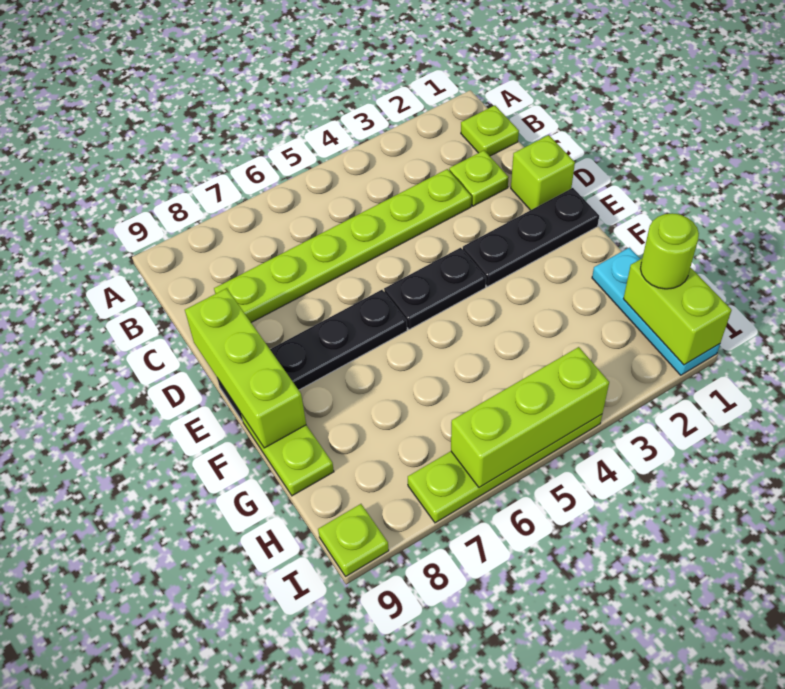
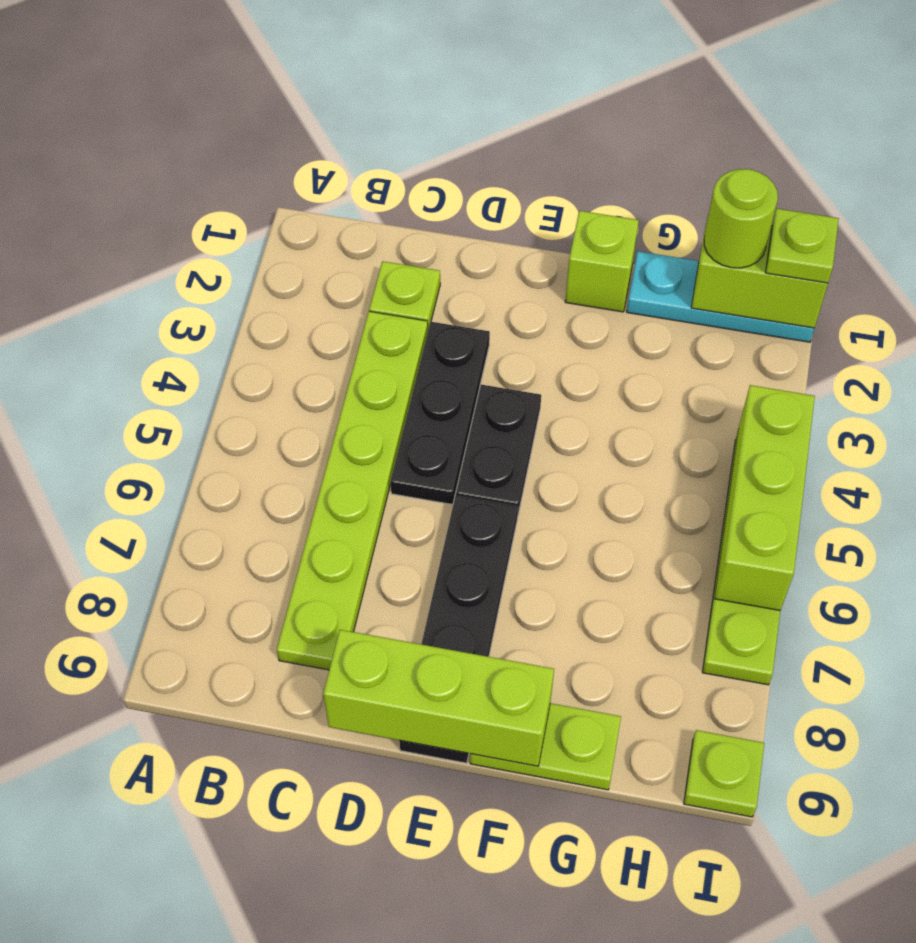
lime plate B1 level 1 -> lime plate I1 level 3
lime brick D1 level 1 -> lime brick F1 level 1
black plate E1:E3 level 1 -> black plate D3:D5 level 1

